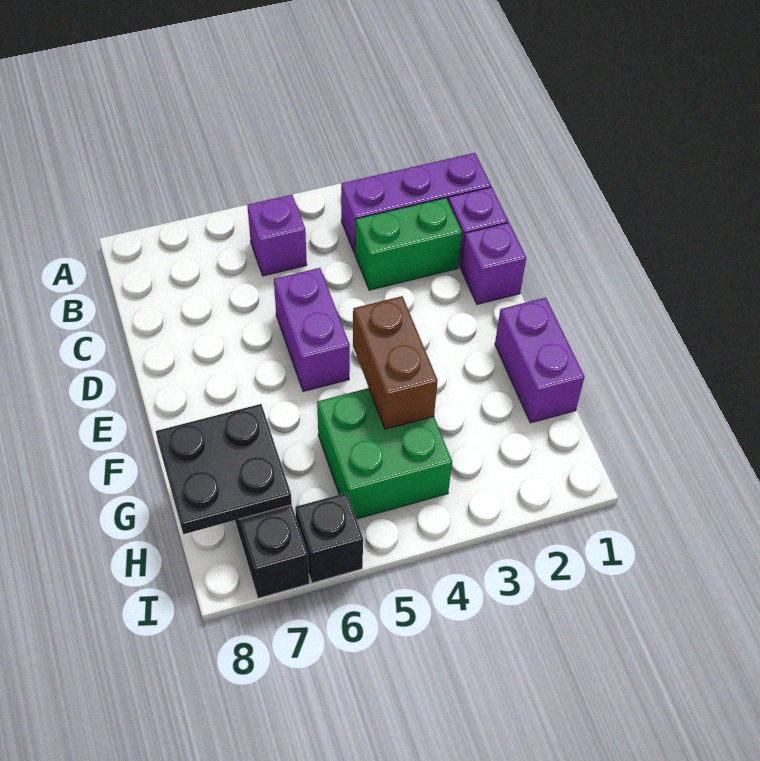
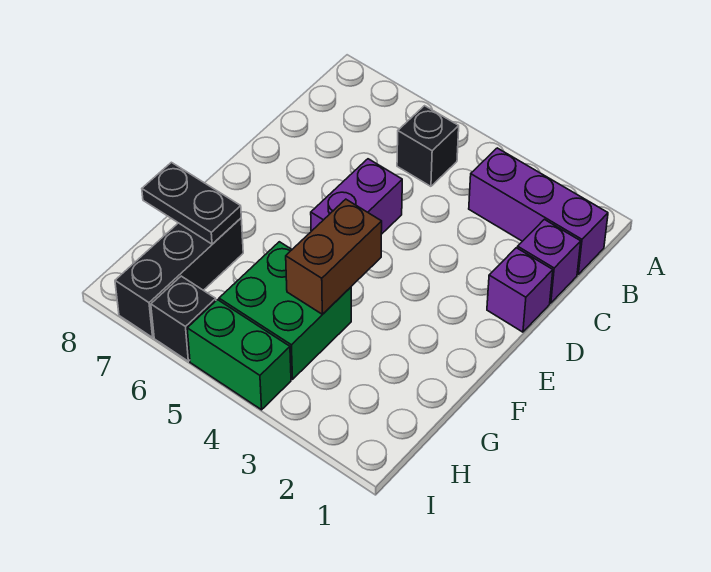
purple brick B5 level 1 -> black brick B5 level 1
green brick C2:C3 level 1 -> green brick I4:I5 level 1
purple brick F1:G1 level 1 -> none
black plate G7:H8 level 2 -> black plate G7:G8 level 2

